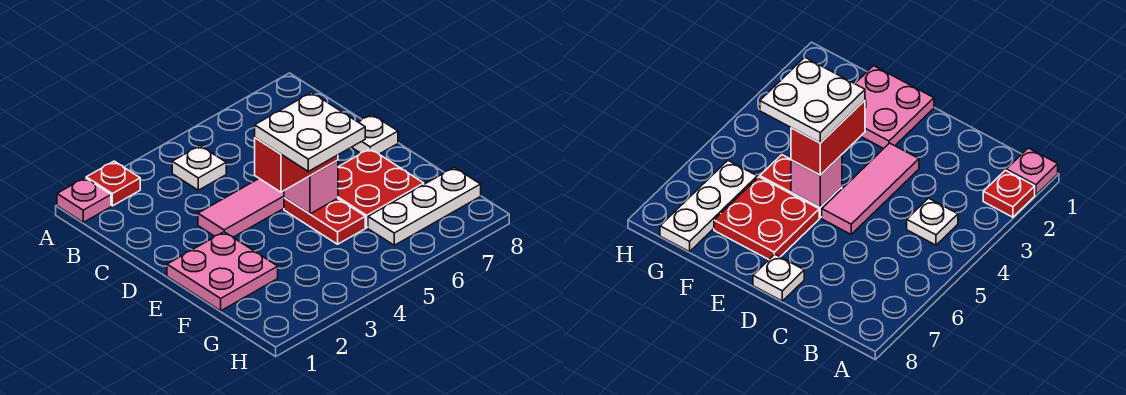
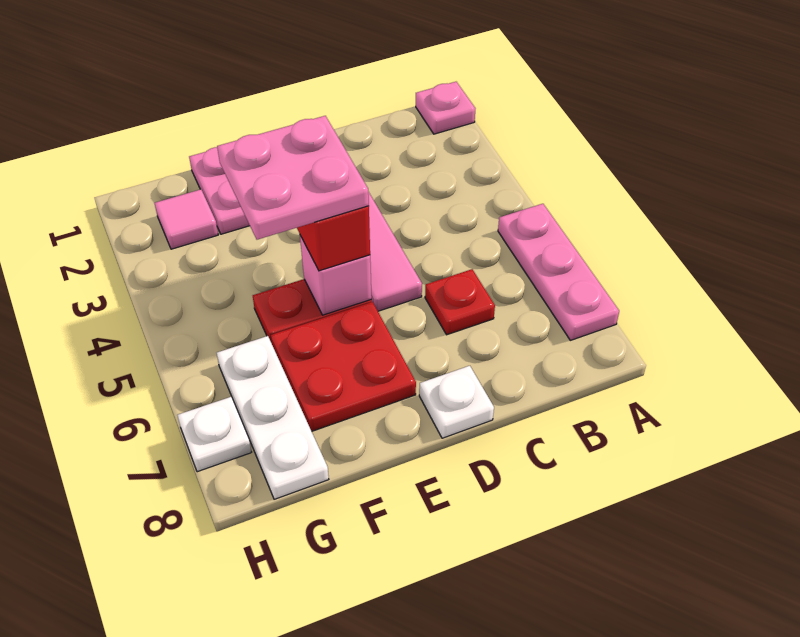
red plate A2 level 1 -> red plate C6 level 1
none -> pink plate A5:A7 level 1
white plate B4 level 1 -> white plate H7 level 1
white plate E4:F5 level 4 -> pink plate E4:F5 level 4
none -> pink tile G2 level 1

